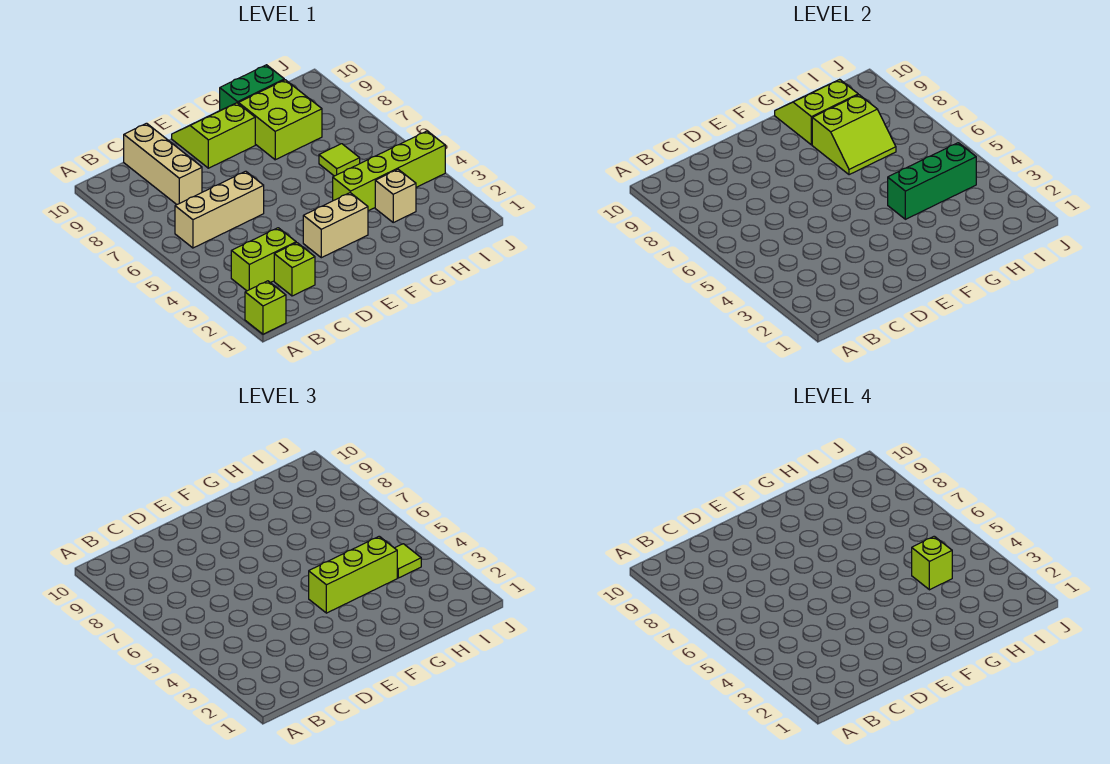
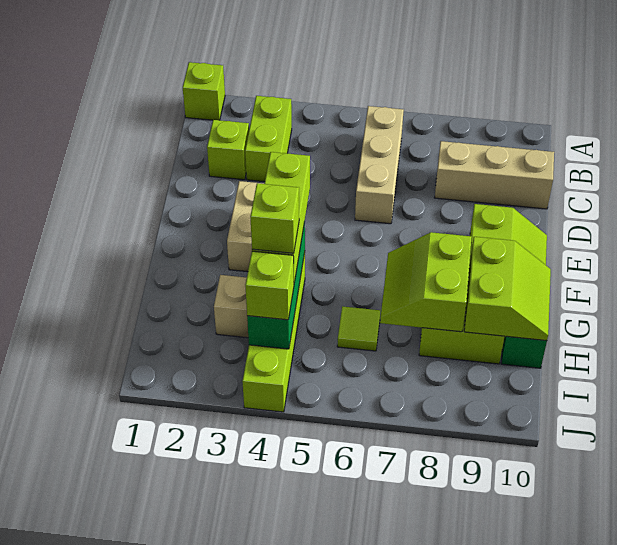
lime tile I4 level 3 -> lime brick I4 level 3

